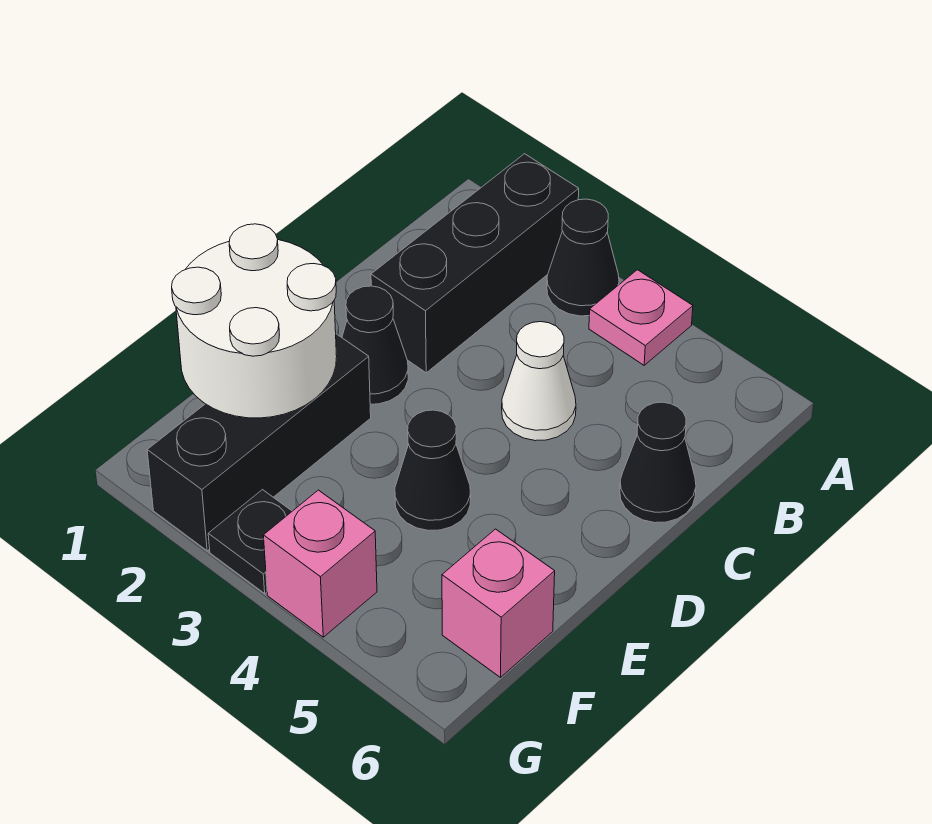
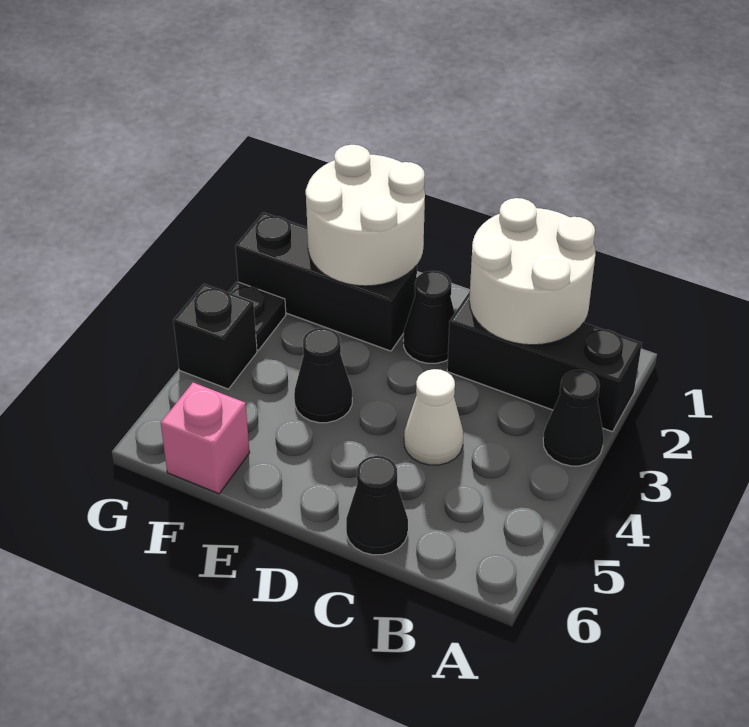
pink plate A4 level 1 -> none
none -> white round brick B1:C2 level 2
pink brick G4 level 1 -> black brick G4 level 1

